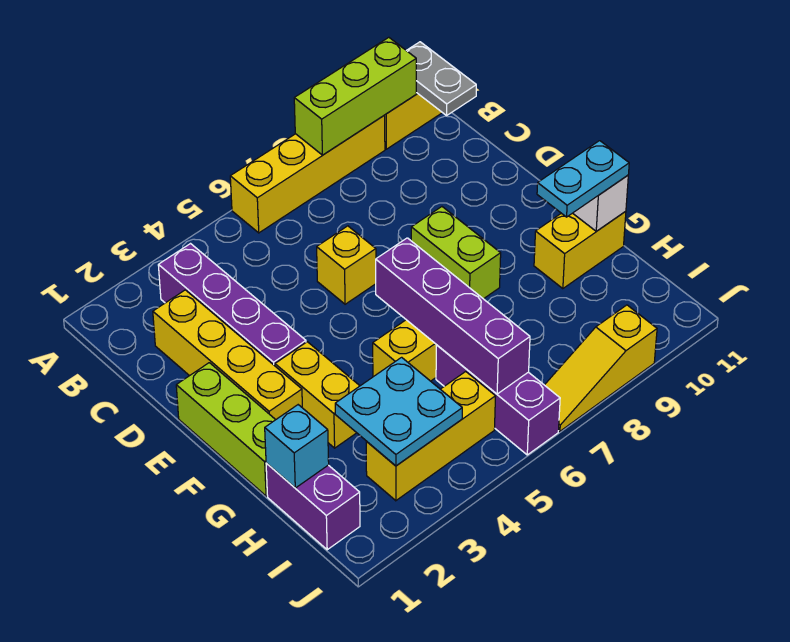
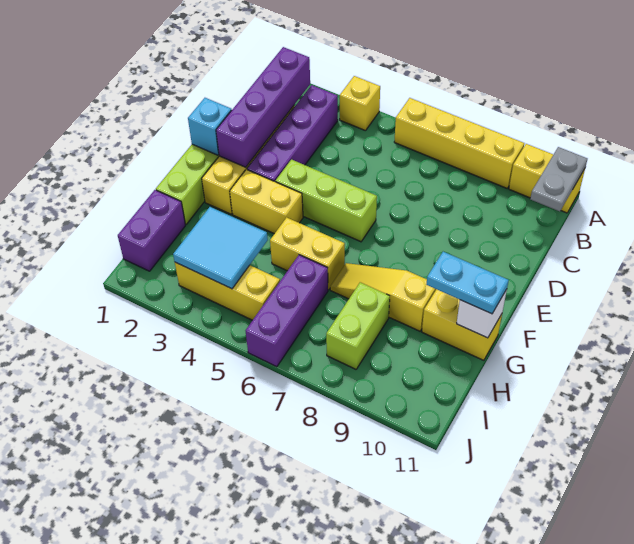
lime brick A8:A10 level 2 -> lime brick E4:E6 level 1
yellow brick D6 level 1 -> yellow brick A4 level 1
lime brick E8:F8 level 1 -> lime brick H8:I8 level 1
yellow brick F3:G3 level 1 -> yellow brick F3:F4 level 1
purple brick F6:I6 level 2 -> purple brick B2:E2 level 2
cyan brick H1 level 2 -> cyan brick E1 level 2
cyan plate H3:I4 level 2 -> cyan tile H3:I4 level 2
yellow slope J7:J9 level 1 top 9 -> yellow slope G7:G9 level 1 top 9

